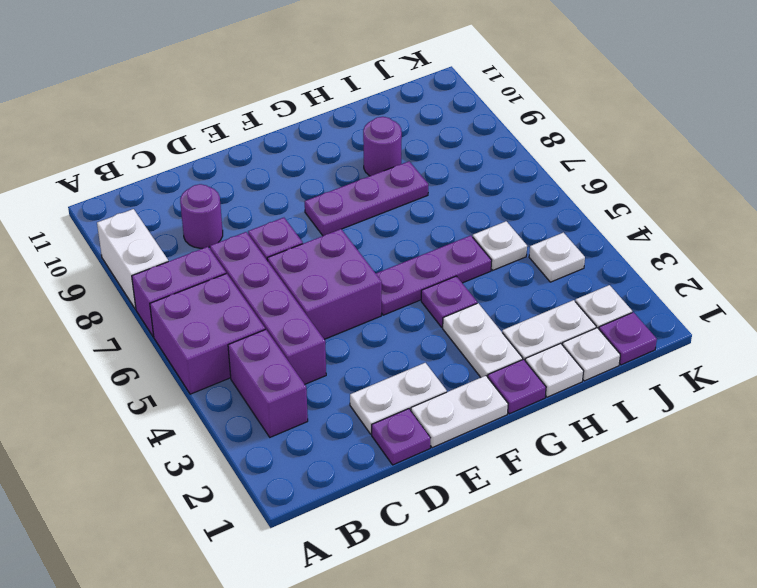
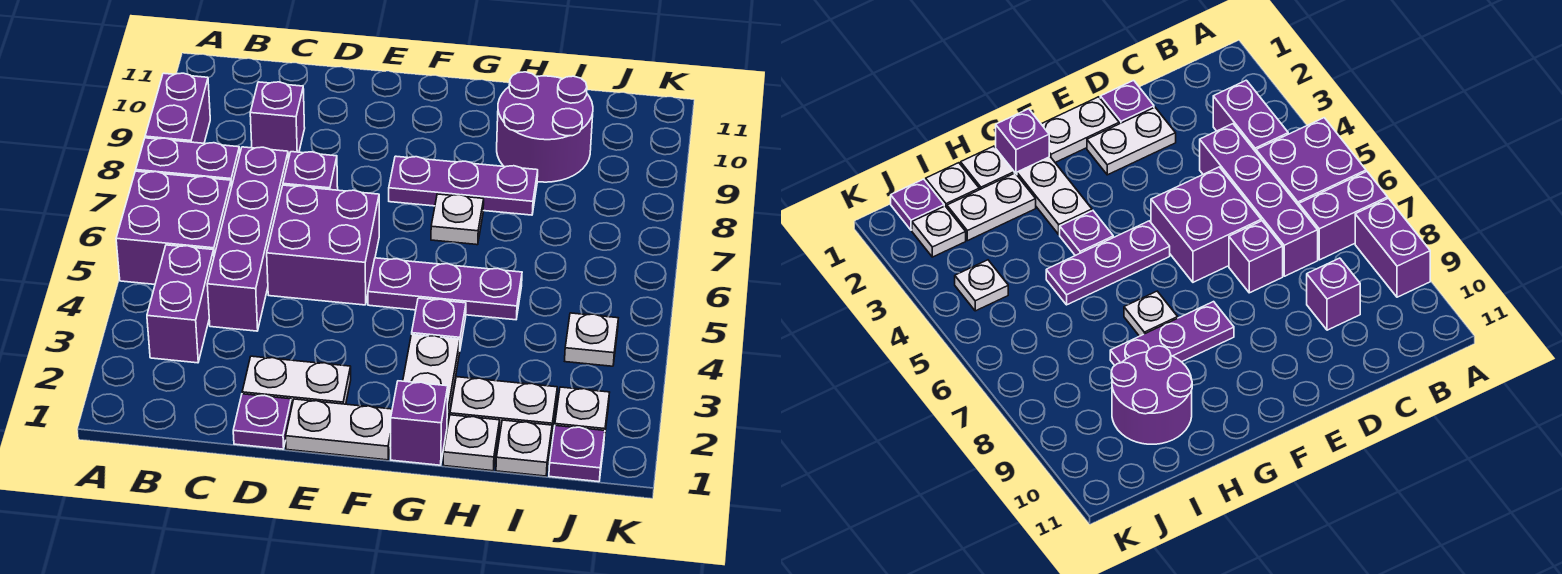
white brick A8:A9 level 1 -> purple brick A8:A9 level 1
purple round brick C9 level 1 -> purple brick C9 level 1
purple plate G1 level 1 -> purple brick G1 level 1
purple round brick H9 level 1 -> purple round brick H9:I10 level 1
white plate I5 level 1 -> white plate G7 level 1

